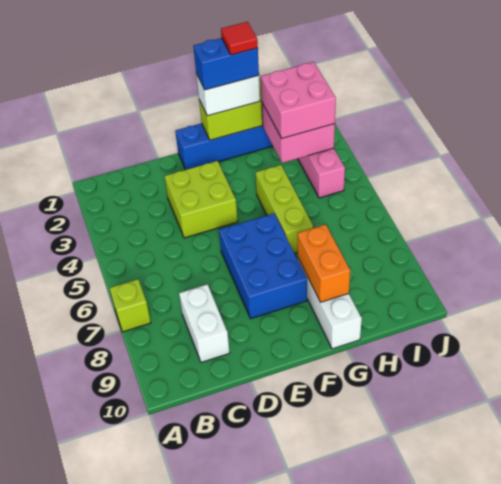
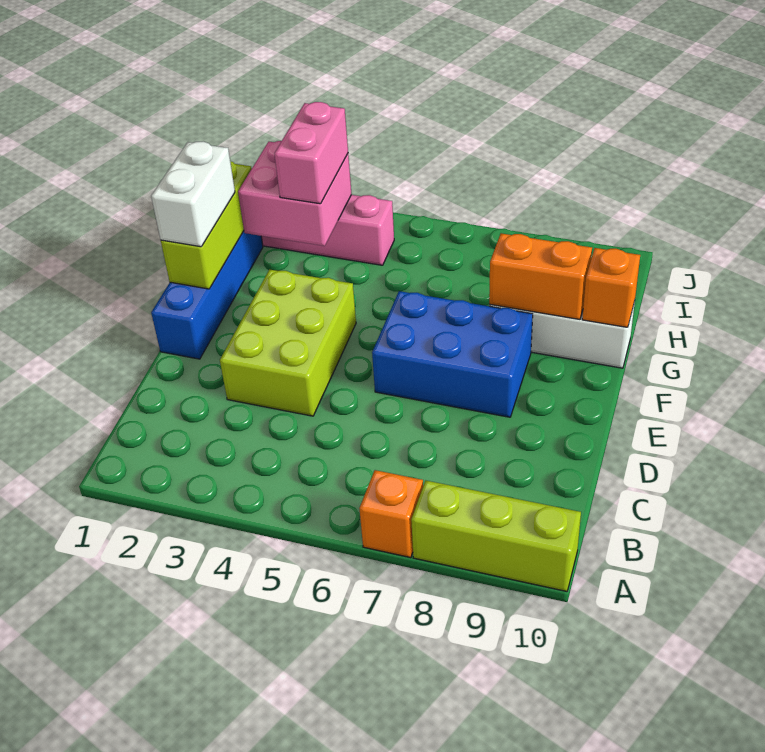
lime brick A7 level 1 -> orange brick A7 level 1
white brick C8:C9 level 1 -> none
lime brick D3:E4 level 1 -> lime brick D3:F4 level 1
blue brick F1:G1 level 4 -> none
red tile G1 level 5 -> none
lime brick G4:G6 level 1 -> lime brick A8:A10 level 1
none -> orange brick G10 level 2
pink brick H2:I3 level 3 -> pink brick H3:I3 level 3

